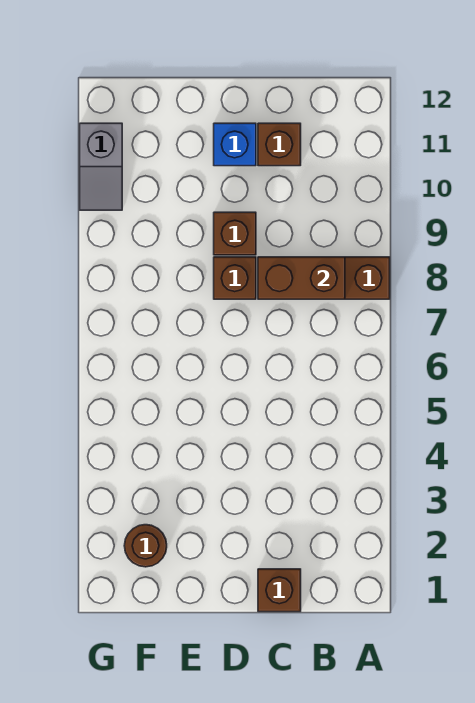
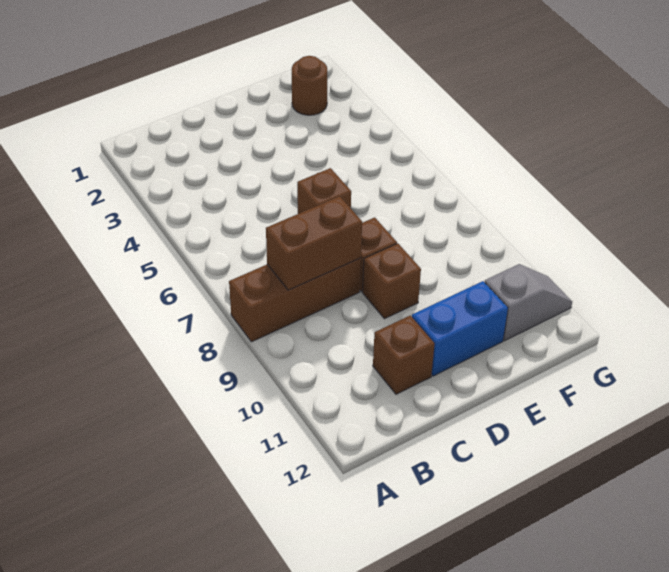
brown brick C1 level 1 -> brown brick D6 level 1
blue brick D11 level 1 -> blue brick D11:E11 level 1
grey slope G10:G11 level 1 top 11 -> grey slope F11:G11 level 1 top F

